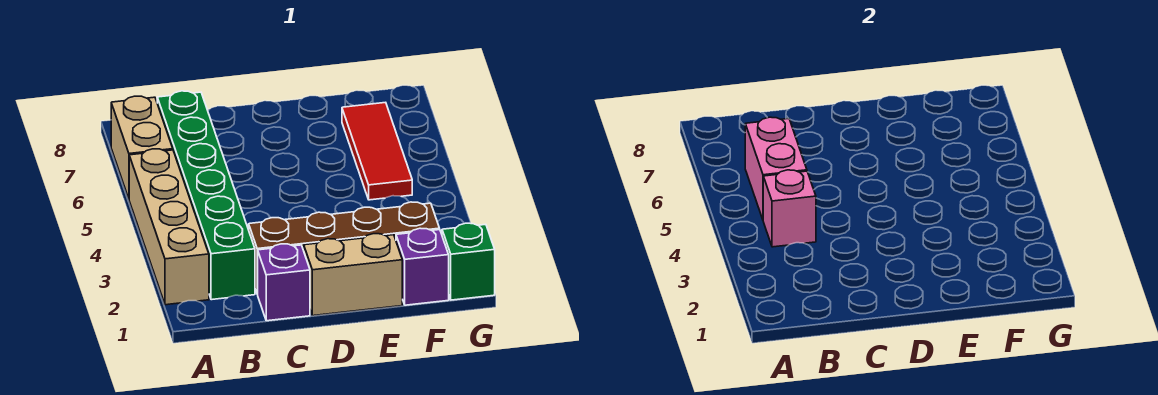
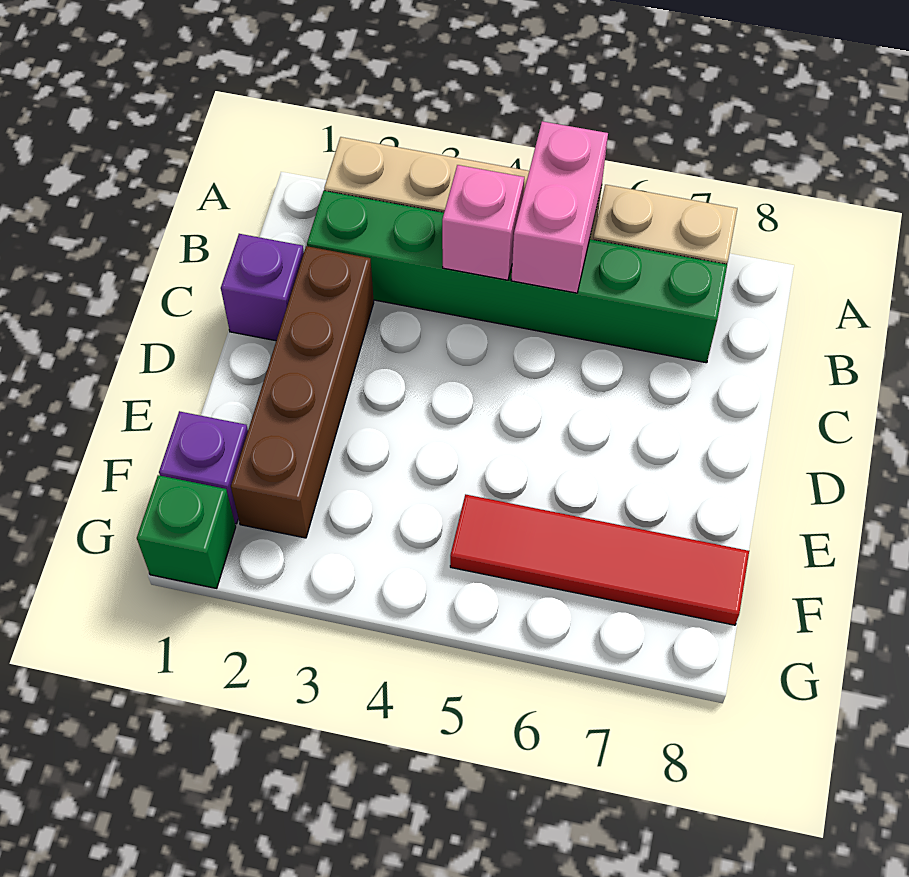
pink brick B5:B6 level 2 -> pink brick A5:B5 level 2
tan brick D1:E1 level 1 -> none
red tile F5:F7 level 1 -> red tile F5:F8 level 1

